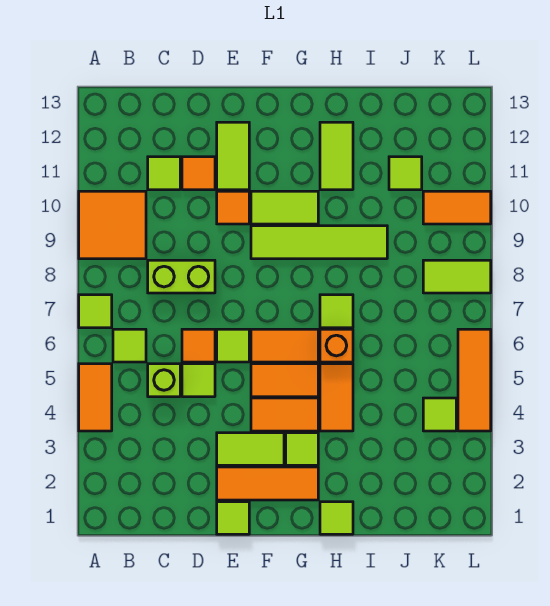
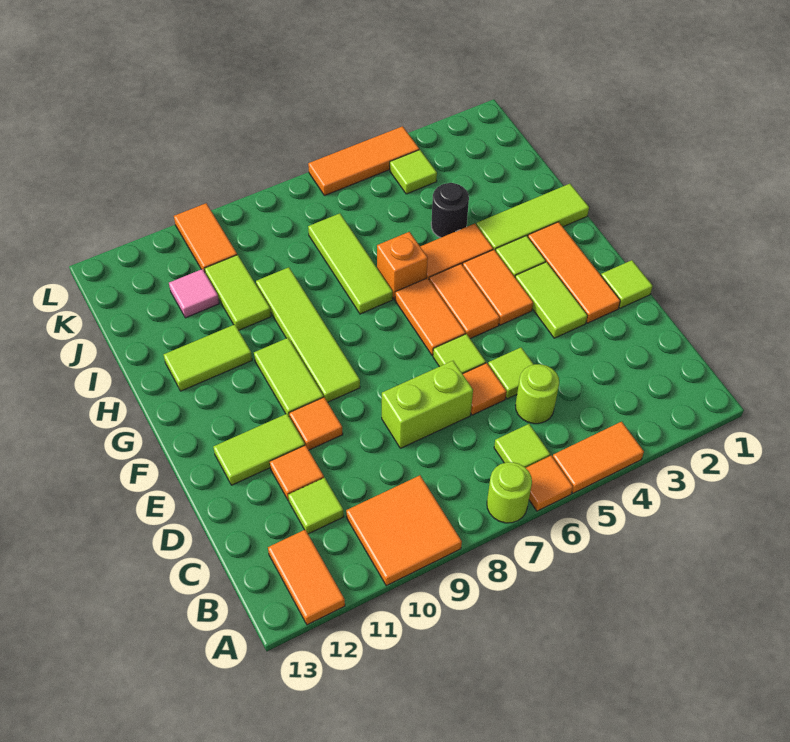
none -> orange tile A6 level 1
lime tile A7 level 1 -> lime round brick A7 level 1
none -> orange tile A12:B12 level 1
lime brick C5 level 1 -> lime round brick C5 level 1
lime brick C8:D8 level 1 -> lime brick D7:D8 level 1
lime tile H1 level 1 -> lime tile H1:H3 level 1
lime tile H7 level 1 -> lime tile H7:J7 level 1
none -> black round brick I4 level 1
lime tile J11 level 1 -> pink tile J11 level 1
lime tile K8:L8 level 1 -> lime tile I10:J10 level 1

